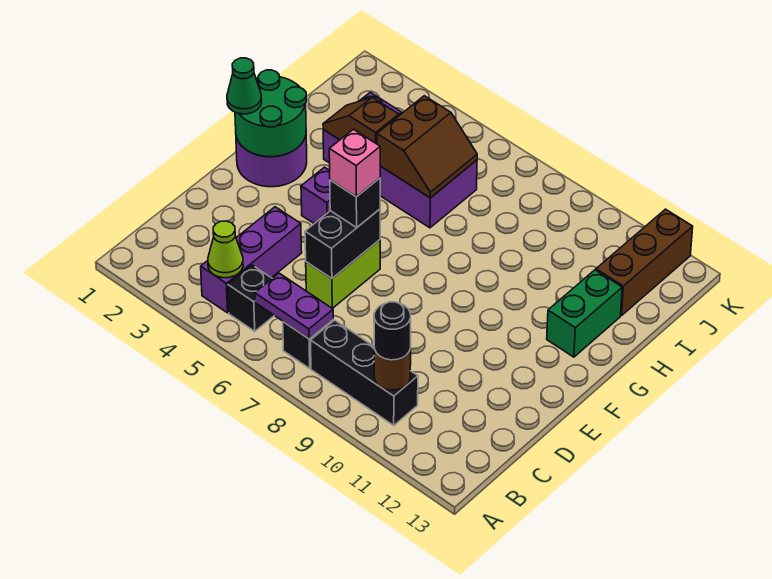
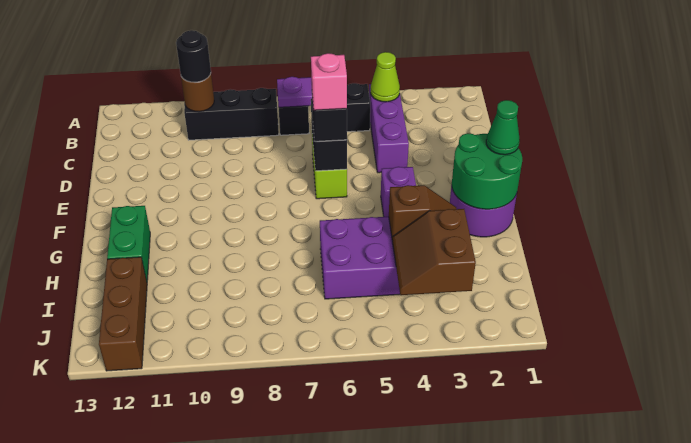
brown slope H5:I6 level 2 top 5 -> brown slope I3:J4 level 2 top 3

